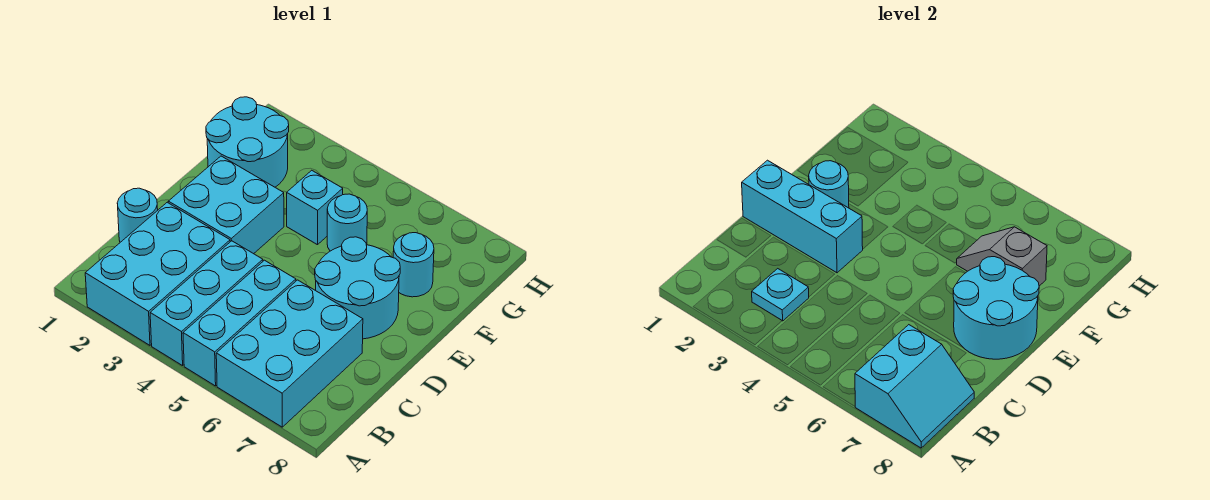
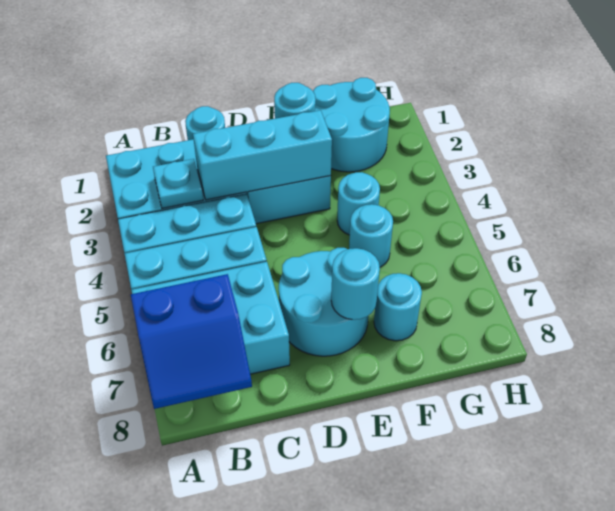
cyan slope A7:B8 level 2 top 7 -> blue slope A7:B8 level 2 top 7
cyan brick D1:D3 level 2 -> cyan brick C3:E3 level 2
cyan round brick D7:E8 level 2 -> cyan round brick E7 level 2
cyan brick F4 level 1 -> cyan round brick F4 level 1
grey slope F6:F7 level 2 top 7 -> none

